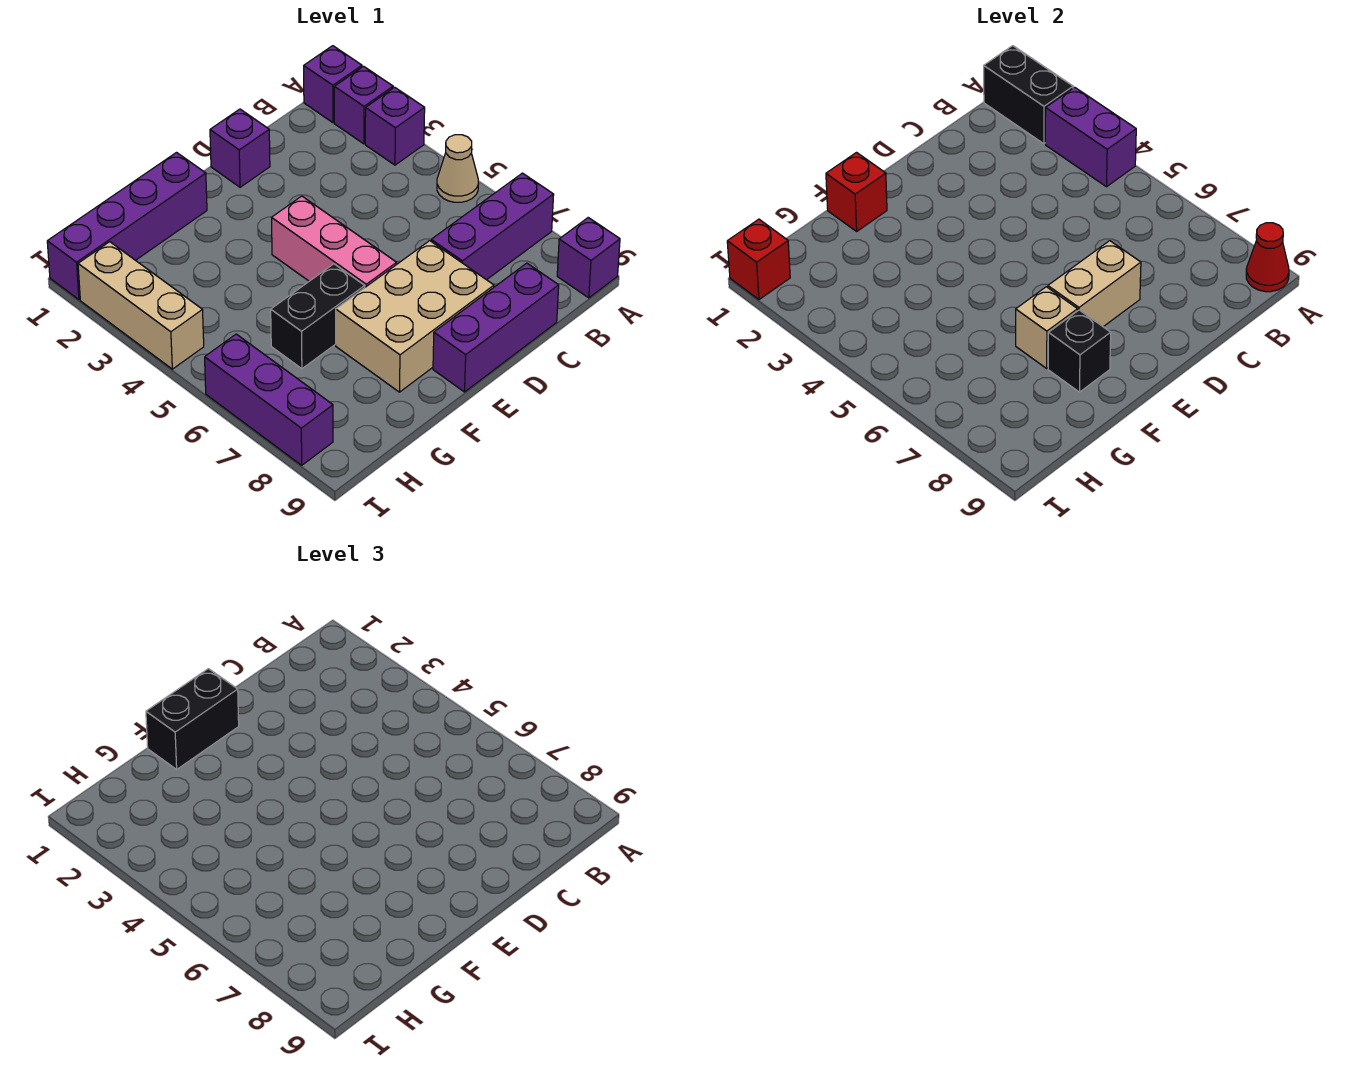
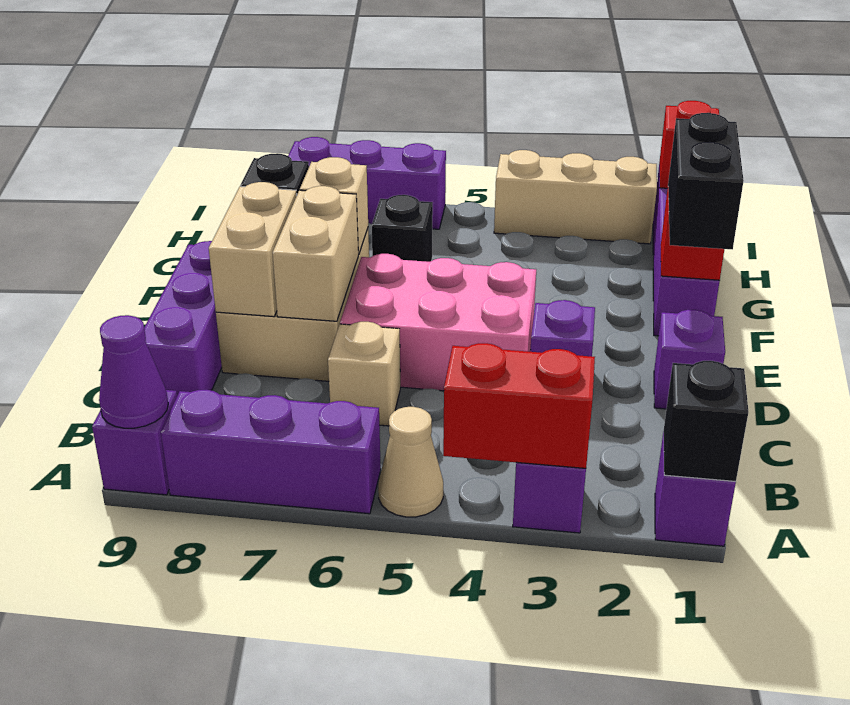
black brick A1:A2 level 2 -> black brick A1 level 2
purple brick A2 level 1 -> purple brick D3 level 1
purple brick A3:A4 level 2 -> red brick A3:A4 level 2
purple brick A7:C7 level 1 -> purple brick A6:A8 level 1
red cone A9 level 2 -> purple cone A9 level 2
none -> tan brick C6 level 1
none -> tan brick D8:E8 level 2
pink brick E4:E6 level 1 -> pink brick D4:E6 level 1
black brick F6:G6 level 1 -> black brick G6 level 1

